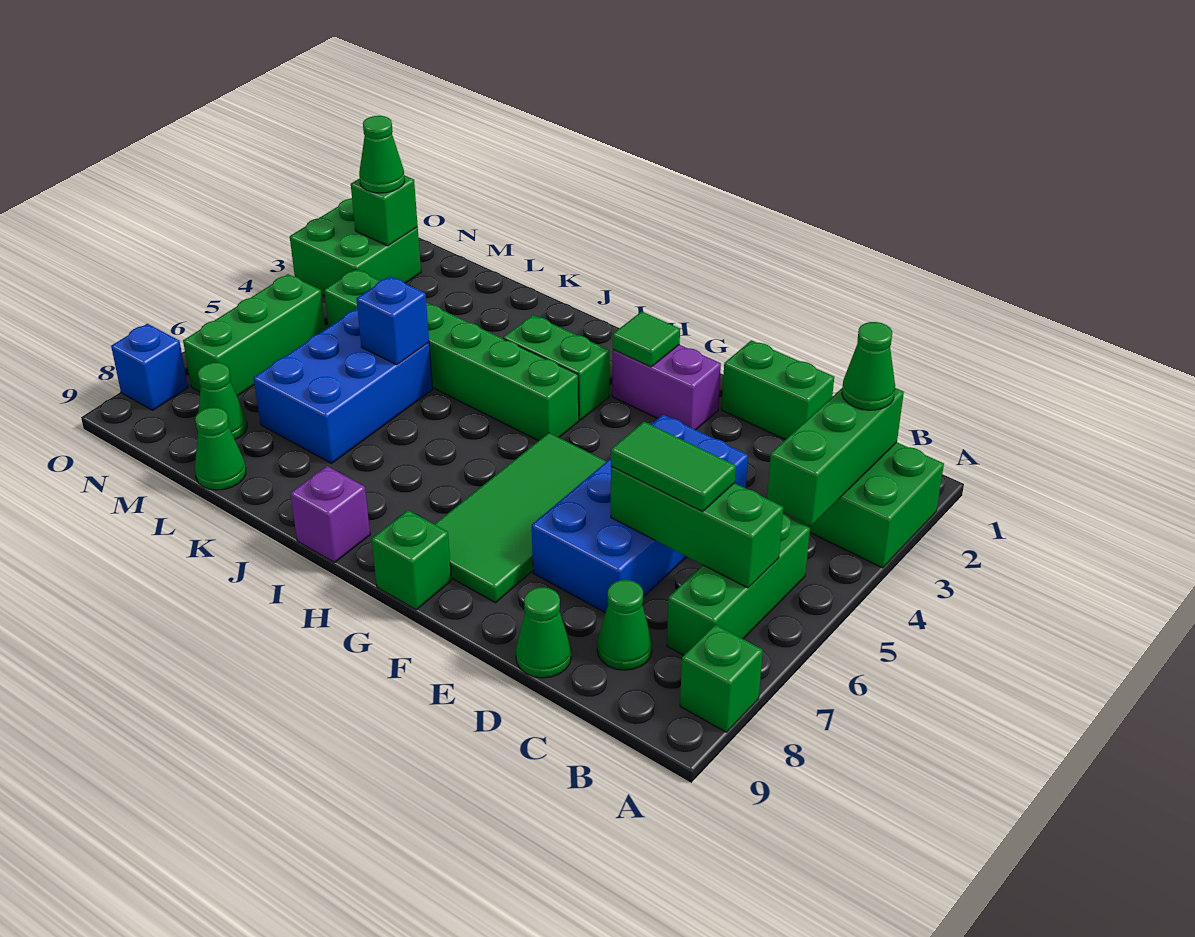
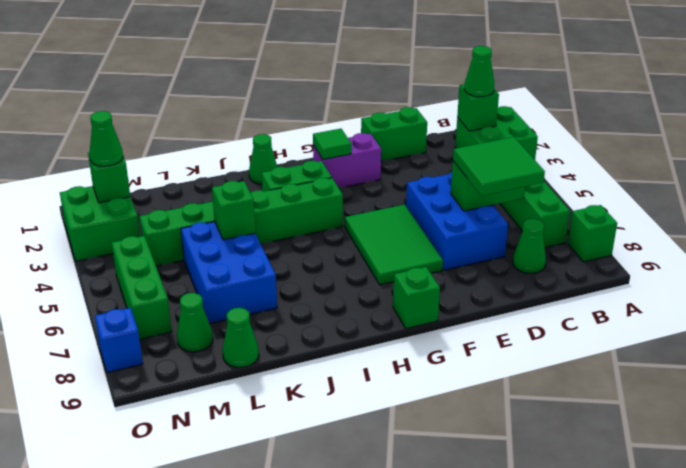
green brick B2:B4 level 2 -> green brick B2 level 2
green brick B6:D6 level 2 -> green brick C6:D6 level 2
green tile C6:D6 level 3 -> green tile C6:D7 level 3
blue brick D4:E7 level 1 -> blue brick D5:E7 level 1
green cone D9 level 1 -> green cone I1 level 1
green tile F5:G8 level 1 -> green tile F5:G7 level 1
purple brick I9 level 1 -> none
blue brick K5 level 2 -> green brick K5 level 2

